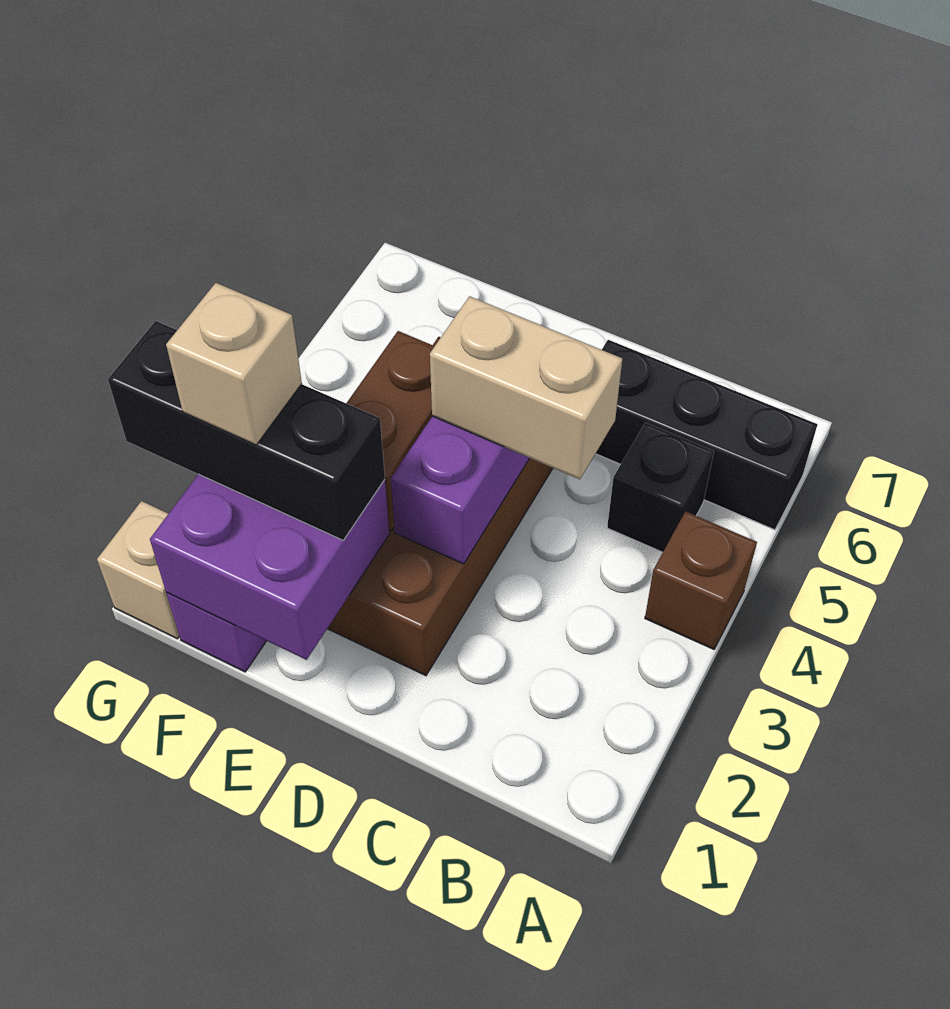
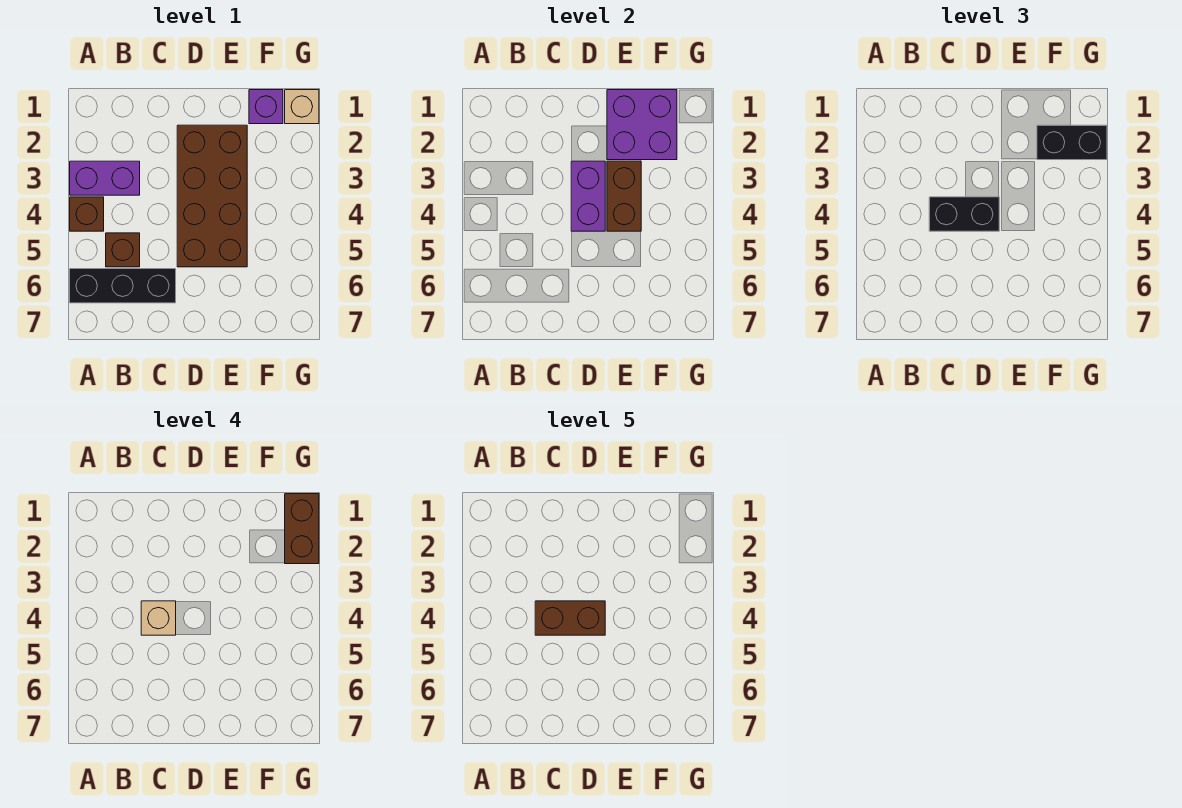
none -> purple brick A3:B3 level 1
black brick B5 level 1 -> brown brick B5 level 1
tan brick C4:D4 level 3 -> black brick C4:D4 level 3
none -> brown brick C4:D4 level 5
black brick E2:G2 level 3 -> black brick F2:G2 level 3
tan brick F2 level 4 -> tan brick C4 level 4
none -> brown brick G1:G2 level 4

